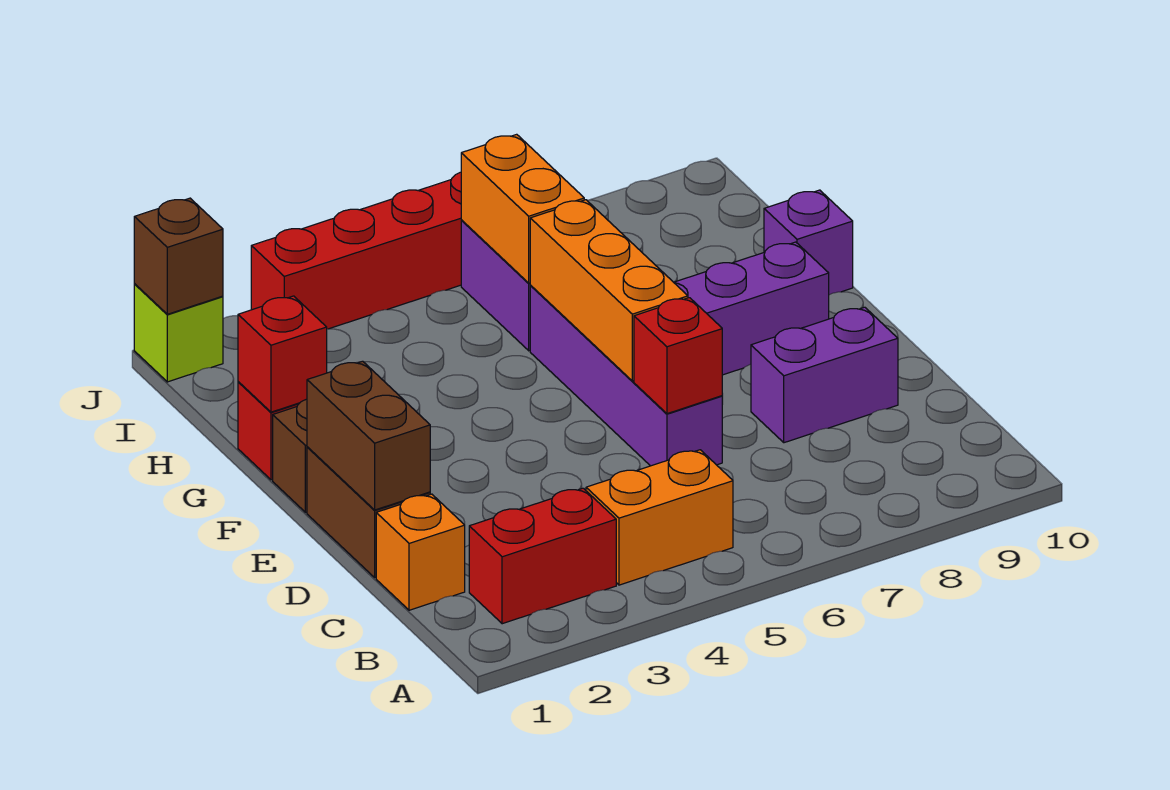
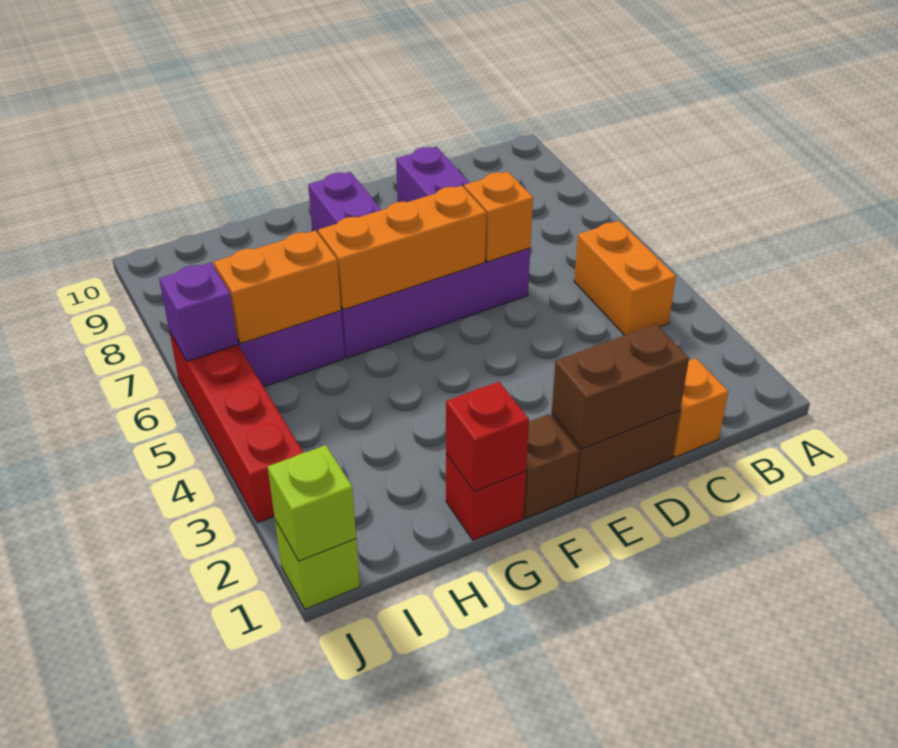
red brick B2:B3 level 1 -> none
red brick D6 level 2 -> orange brick D6 level 2
purple brick G10 level 1 -> purple brick J6 level 2
brown brick J1 level 2 -> lime brick J1 level 2

